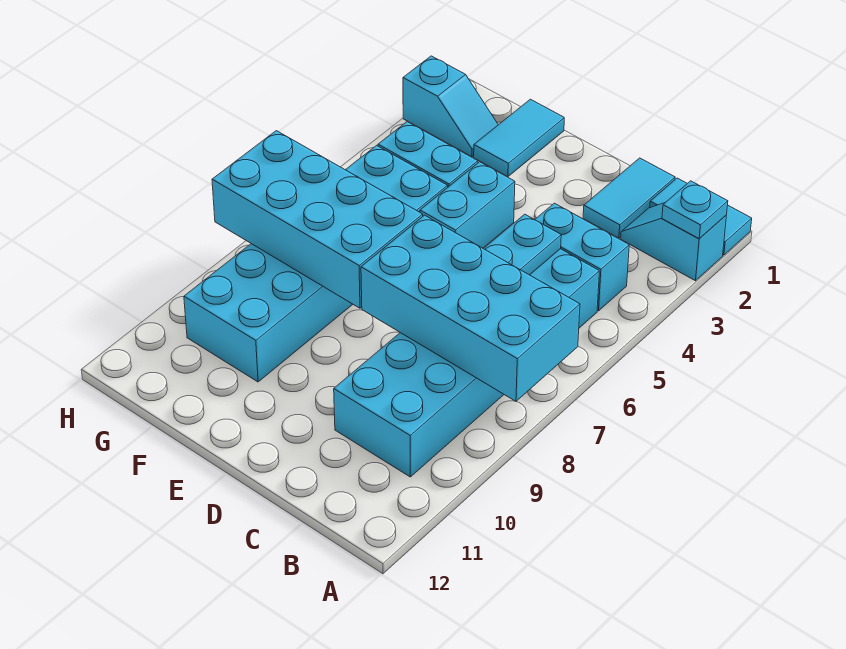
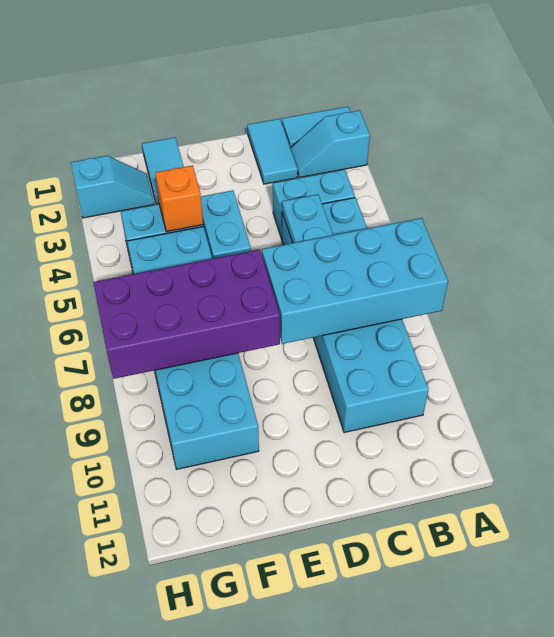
cyan plate A2 level 2 -> none
cyan brick E7:H8 level 2 -> purple brick E7:H8 level 2
none -> orange brick F4 level 2

